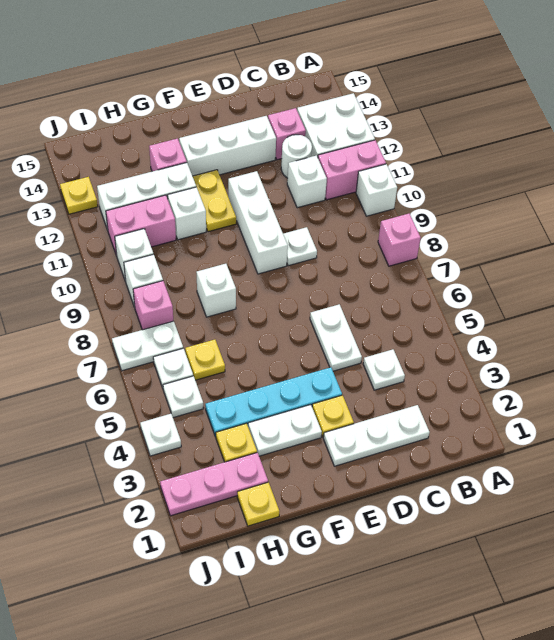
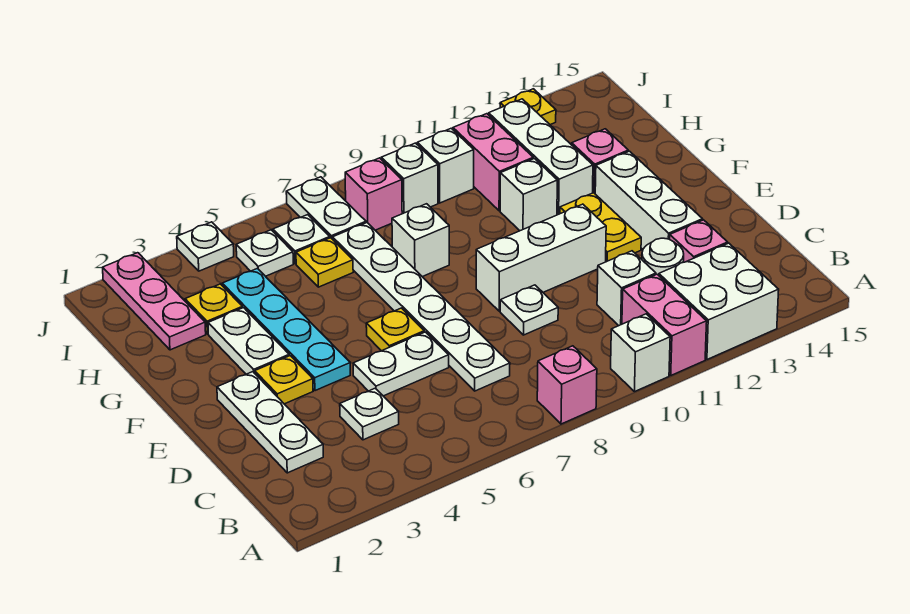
none -> white plate C7:H7 level 1
yellow plate F11:F12 level 1 -> yellow plate E12:F12 level 1
yellow plate H1 level 1 -> yellow plate E6 level 1

